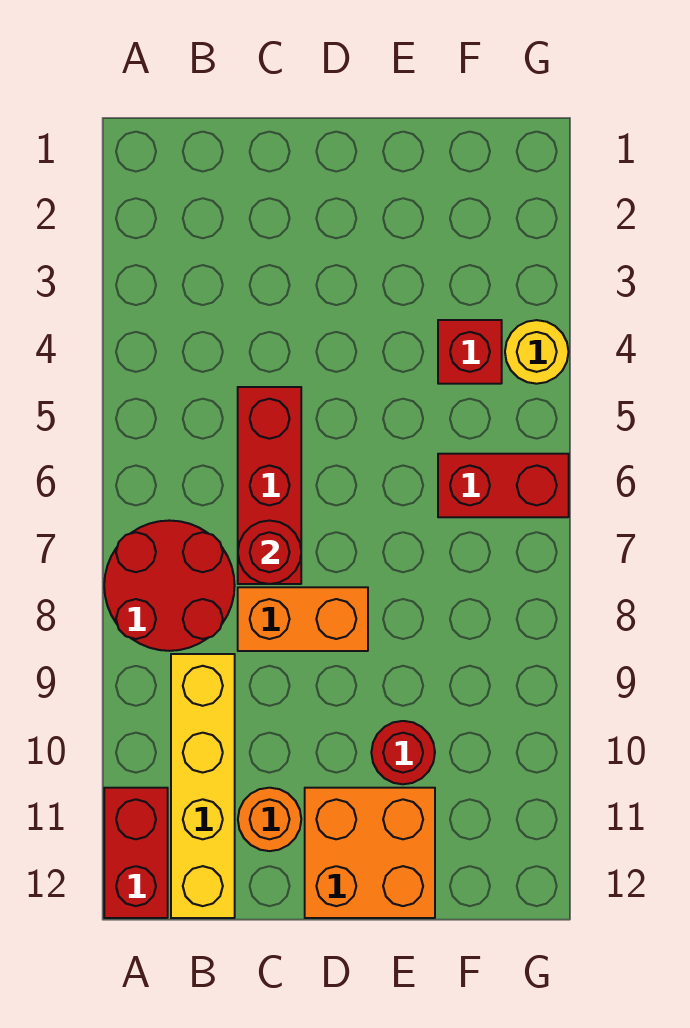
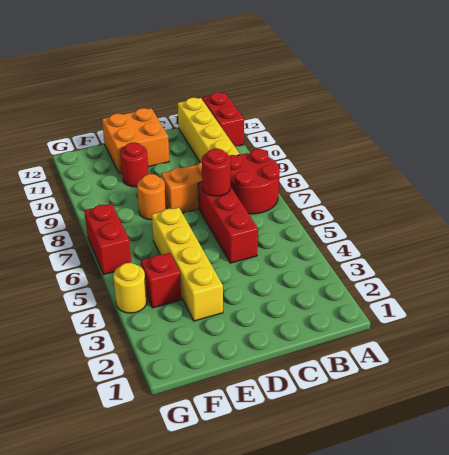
orange round brick C11 level 1 -> orange round brick E8 level 1
none -> yellow brick E3:E6 level 1
red brick F6:G6 level 1 -> red brick G6:G7 level 1

